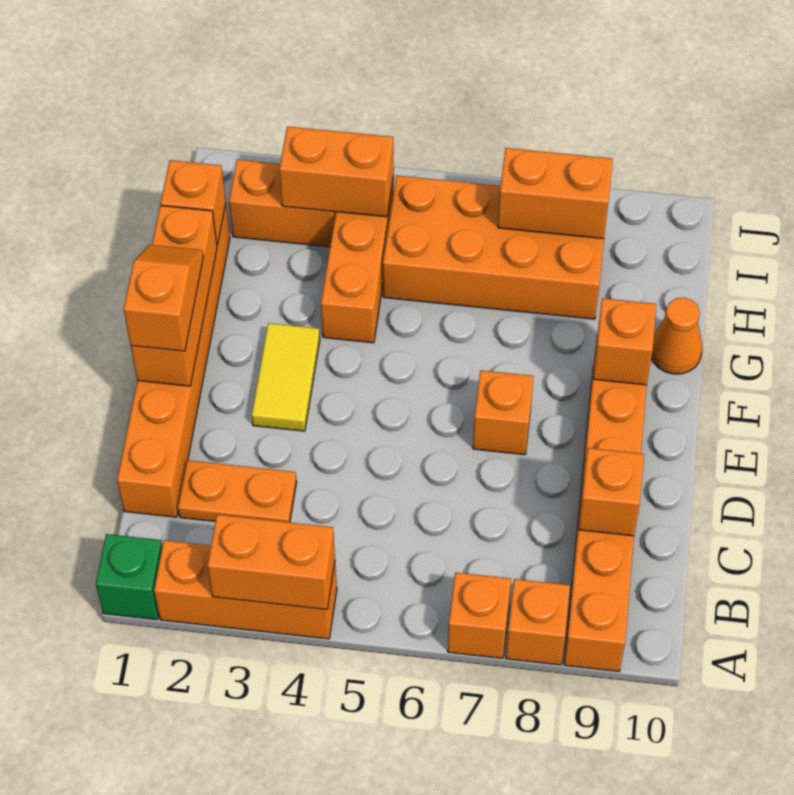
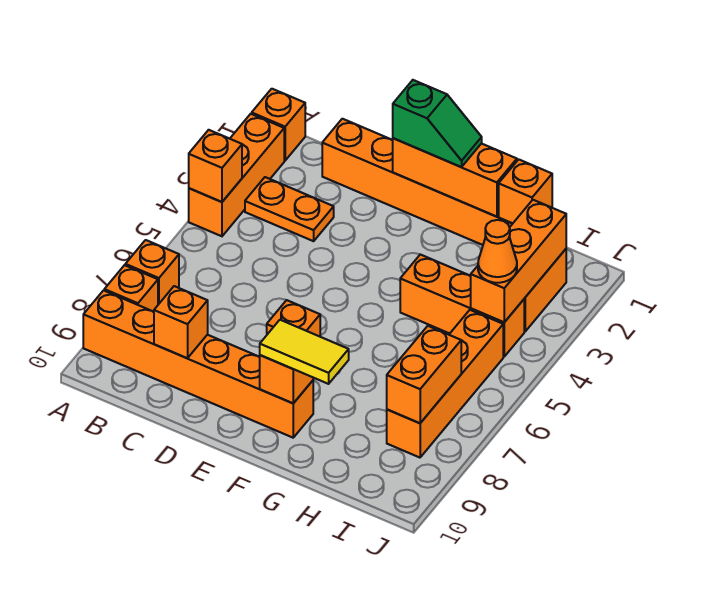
green brick A1 level 1 -> orange brick A1 level 1
orange brick A3:A4 level 2 -> orange brick A4 level 2
orange plate C2:C3 level 1 -> orange plate B3:C3 level 1
orange slope E1:F1 level 3 top E -> green slope E1:F1 level 3 top E
yellow tile E3:F3 level 1 -> yellow tile F9:G9 level 3
orange cone G10 level 1 -> orange cone I4 level 3
orange brick H5:I8 level 1 -> orange brick I5:I8 level 1
orange brick I3:I4 level 2 -> orange brick I2:I4 level 2

